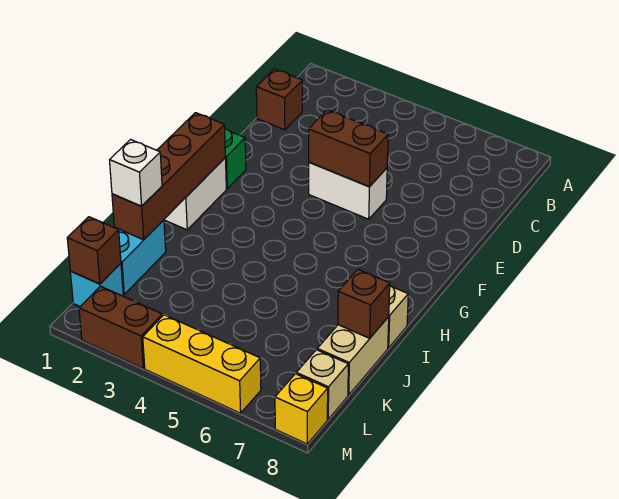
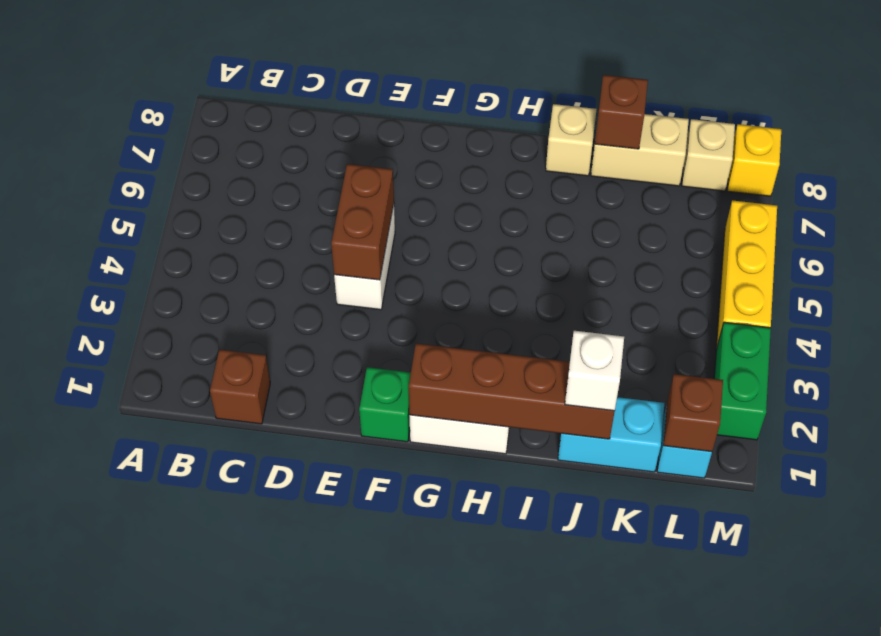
brown brick M2:M3 level 1 -> green brick M2:M3 level 1

